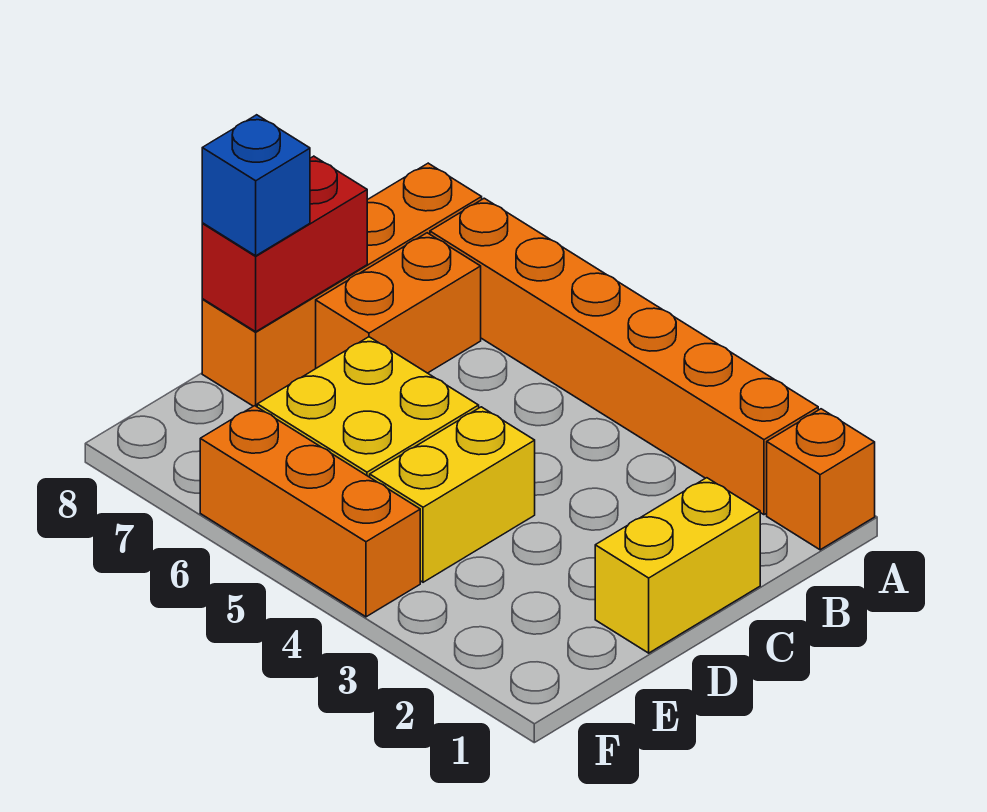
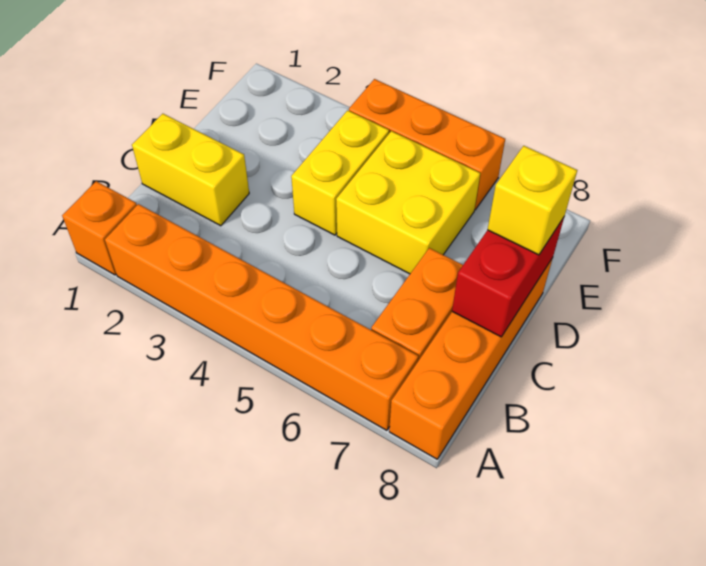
yellow brick C1:D1 level 1 -> yellow brick C1:C2 level 1
blue brick D8 level 3 -> yellow brick D8 level 3

